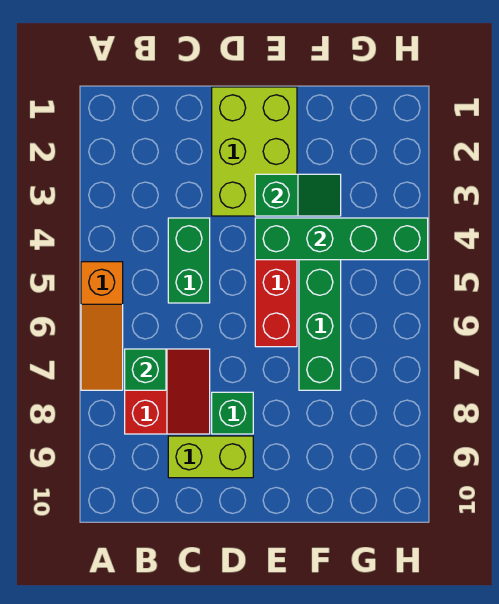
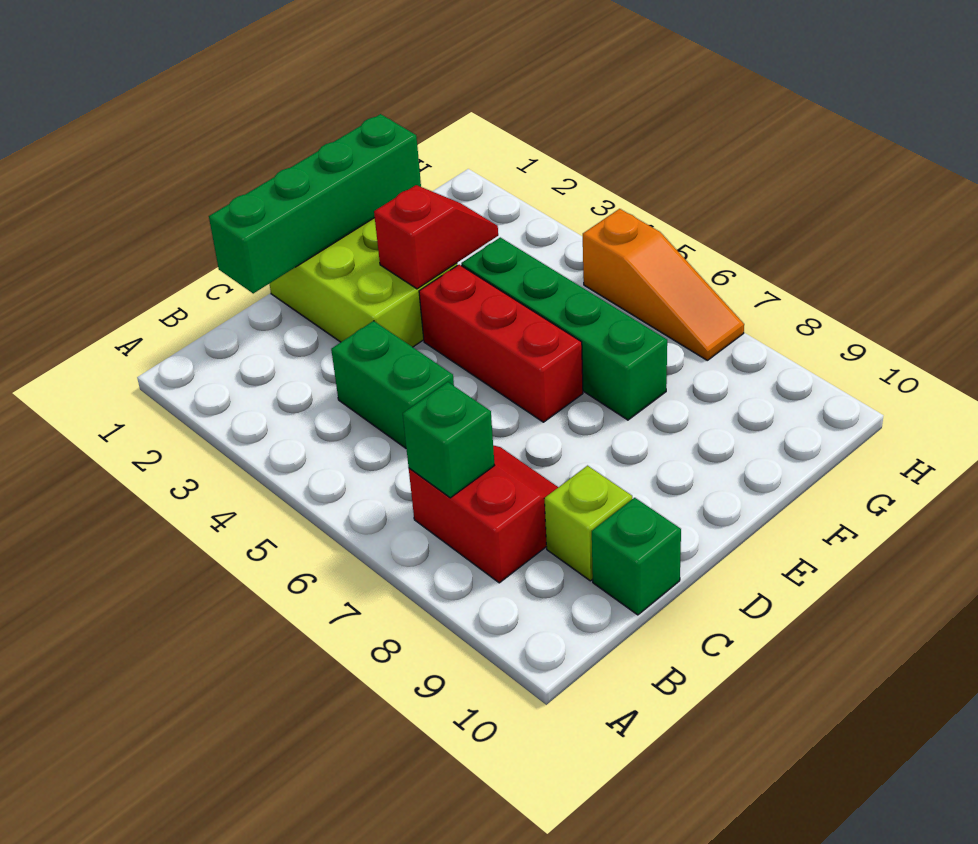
orange slope A5:A7 level 1 top 5 -> orange slope H5:H7 level 1 top 5
lime brick C9:D9 level 1 -> lime brick C9 level 1
green brick D8 level 1 -> green brick C10 level 1
green slope E3:F3 level 2 top E -> red slope E3:F3 level 2 top E
green brick E4:H4 level 2 -> green brick C1:F1 level 2

